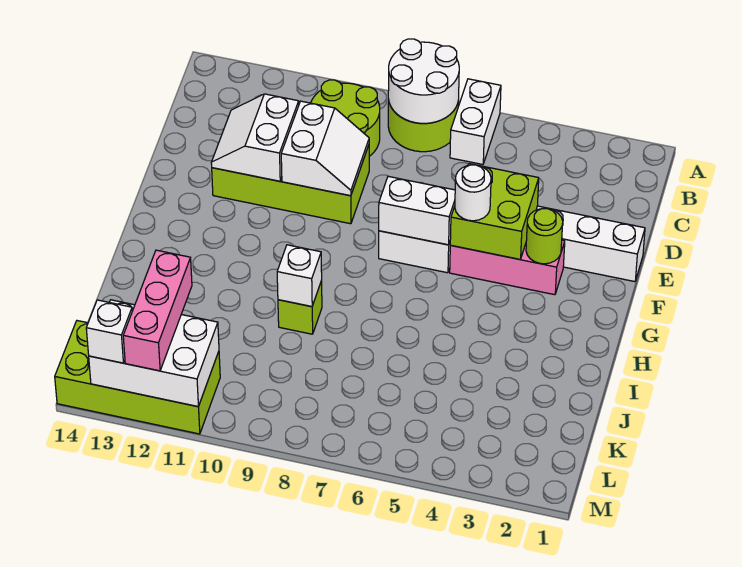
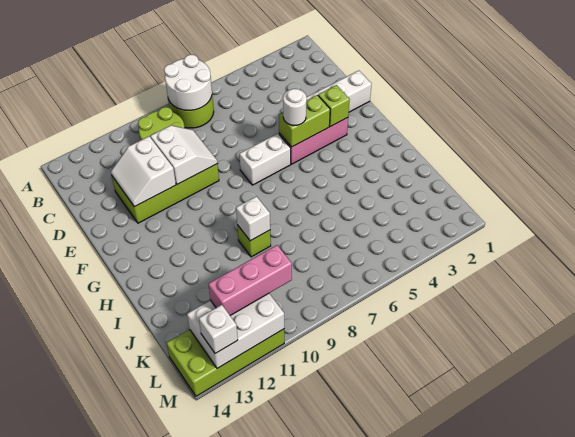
white brick A6:B6 level 1 -> none
lime brick E4:F5 level 2 -> lime brick F4:F5 level 2
lime round brick F3 level 2 -> lime brick F3 level 2
white brick F6:F7 level 2 -> none
pink brick K12:M12 level 3 -> pink brick L10:L12 level 3

